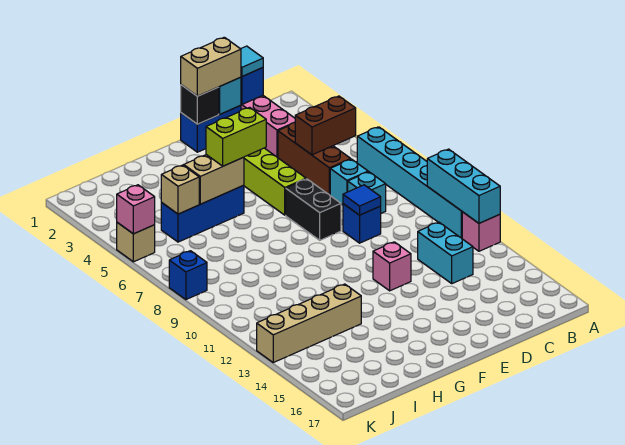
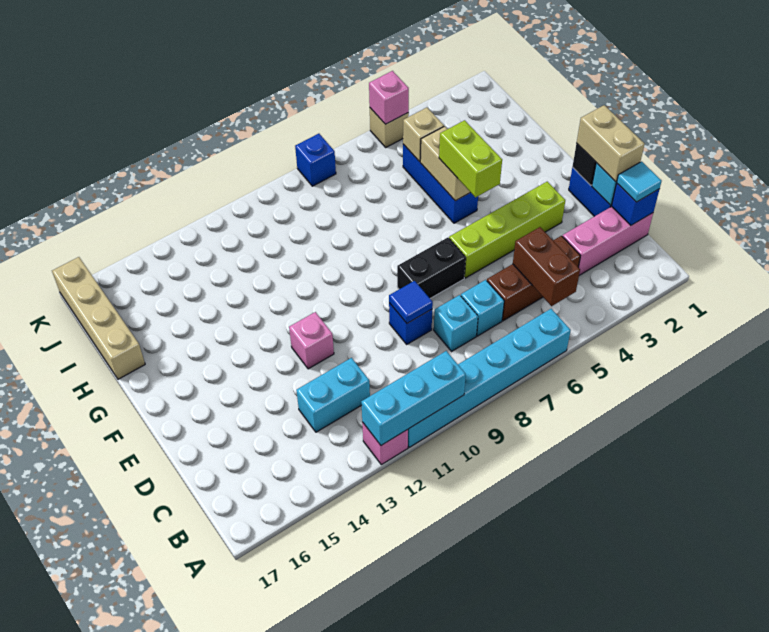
tan brick H13:K13 level 1 -> tan brick H17:K17 level 1

